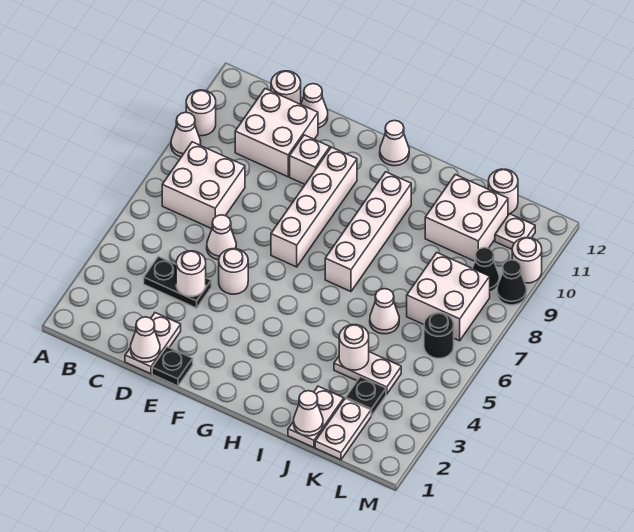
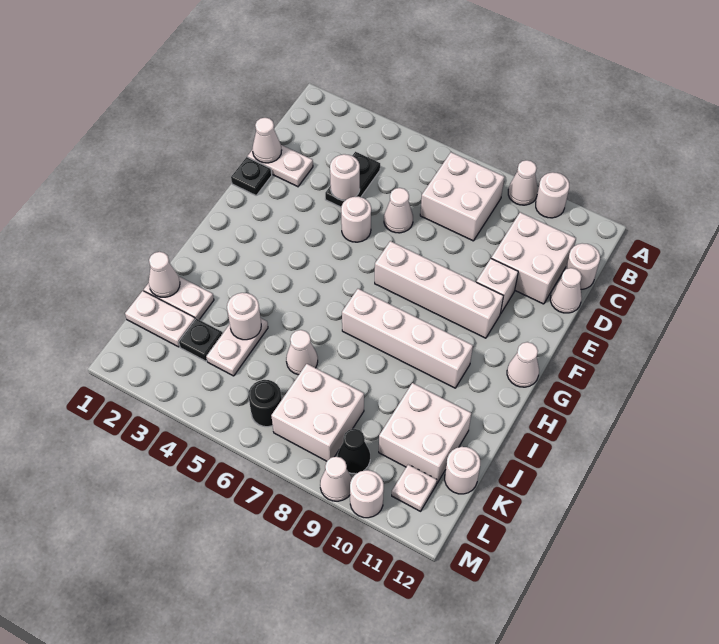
black cone M9 level 1 -> white cone M9 level 1

